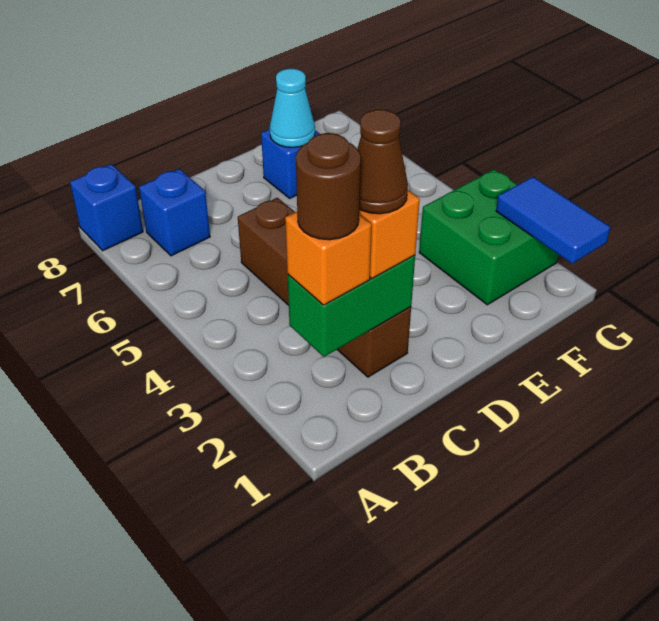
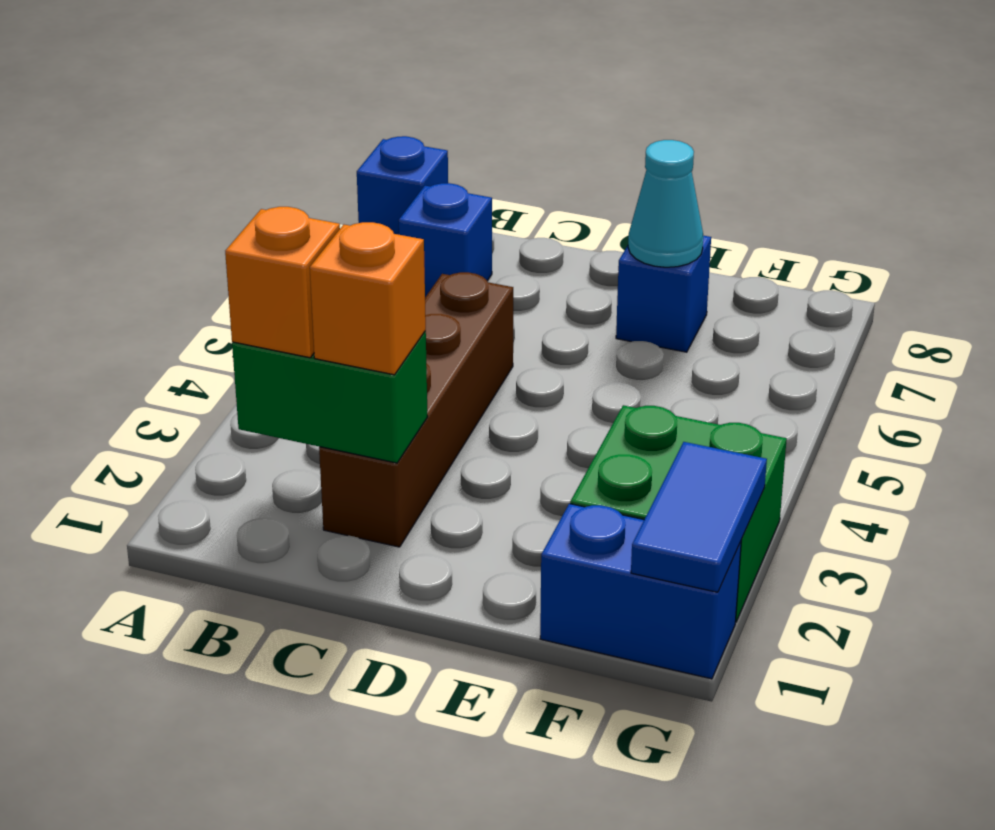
brown round brick B2 level 4 -> none
brown cone C2 level 4 -> none
none -> blue brick F1:G1 level 1

